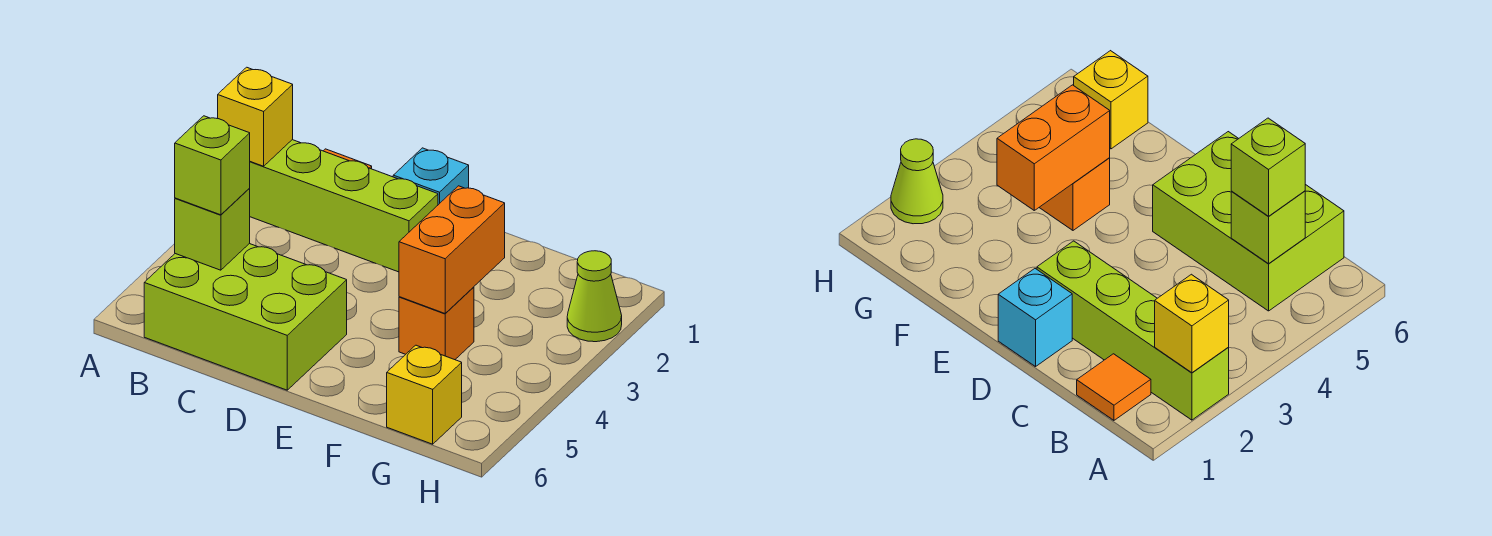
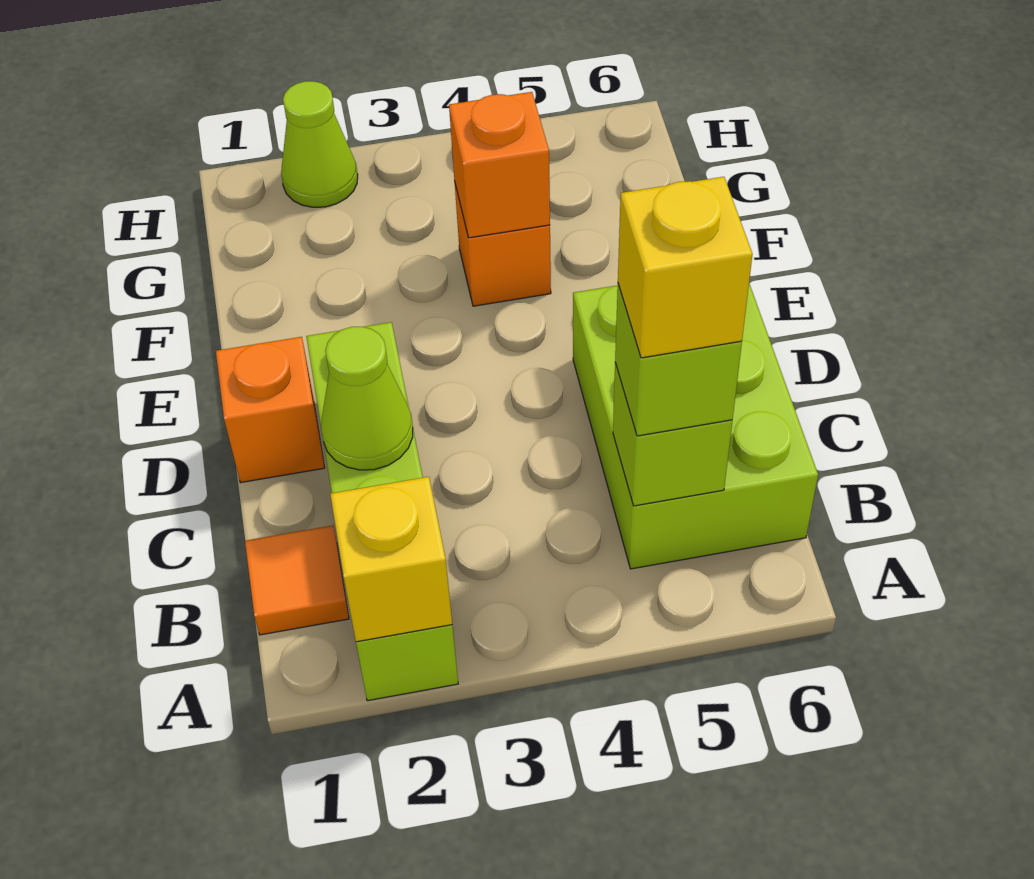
none -> lime cone C2 level 2
cyan brick D1 level 1 -> orange brick D1 level 1
orange brick F3:F4 level 2 -> orange brick F4 level 2
yellow brick G6 level 1 -> yellow brick B5 level 4

